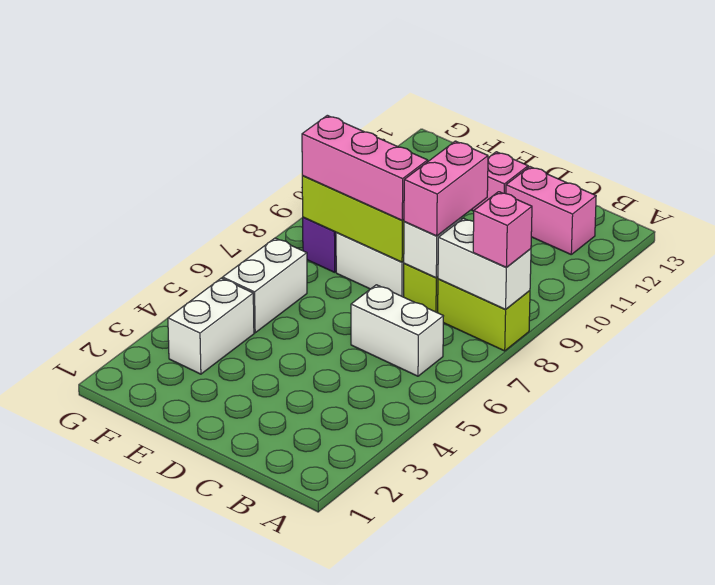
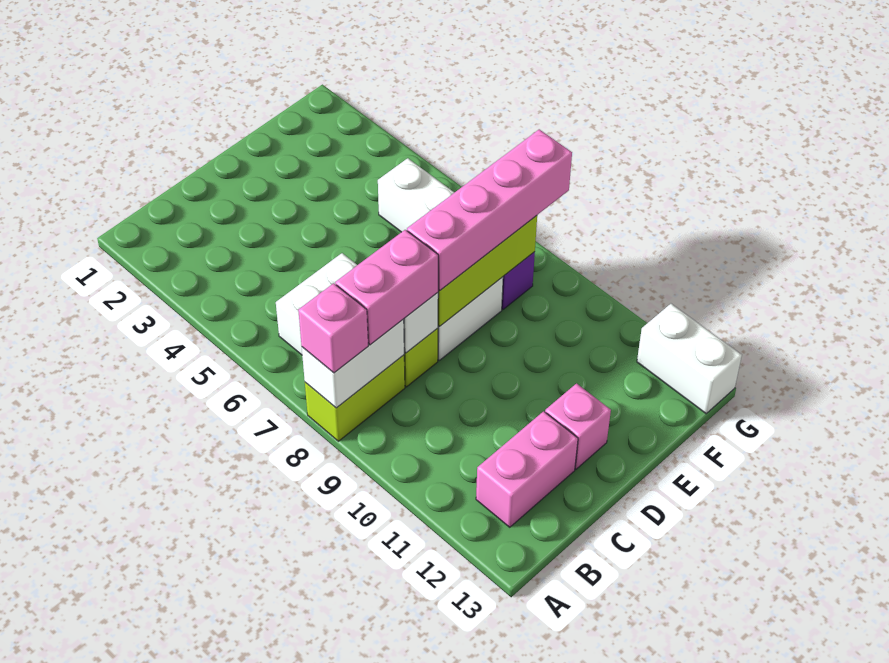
pink brick C8:C9 level 3 -> pink brick B8:C8 level 3
pink brick D8:F8 level 3 -> pink brick D8:G8 level 3
white brick F3:F4 level 1 -> white brick G12:G13 level 1

